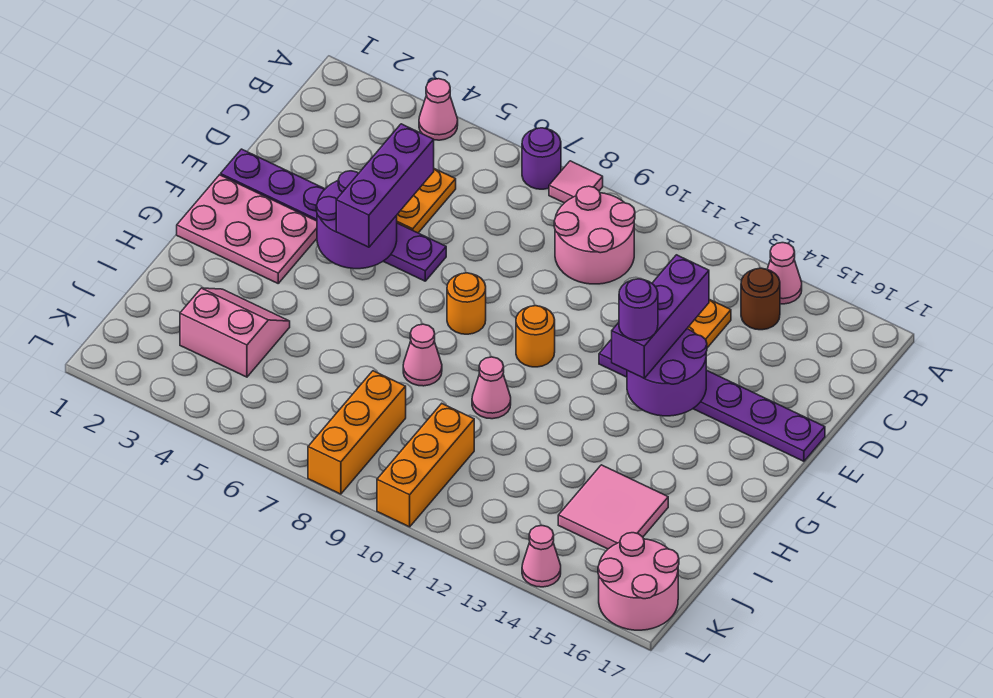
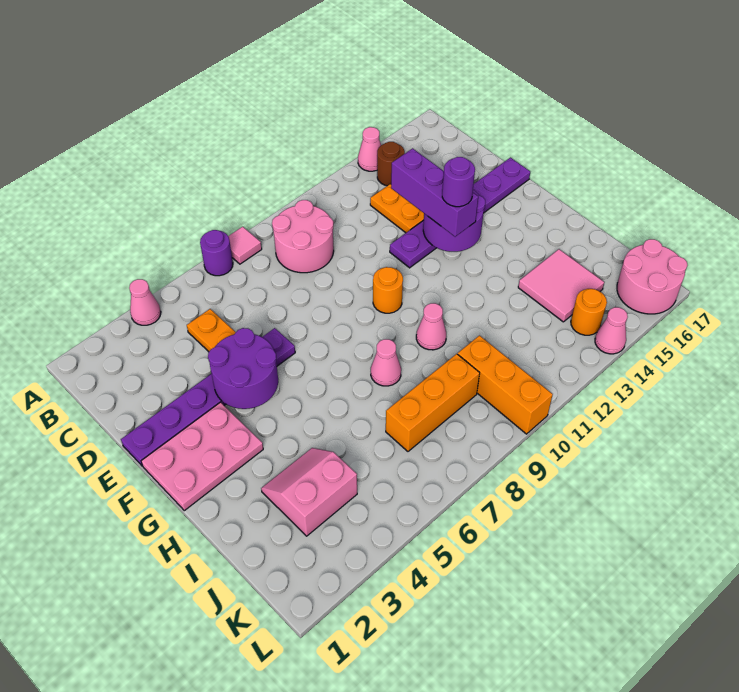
purple brick D5:F5 level 3 -> none
orange round brick F8 level 1 -> orange round brick K14 level 1
orange brick J8:L8 level 1 -> orange brick J7:J9 level 1

